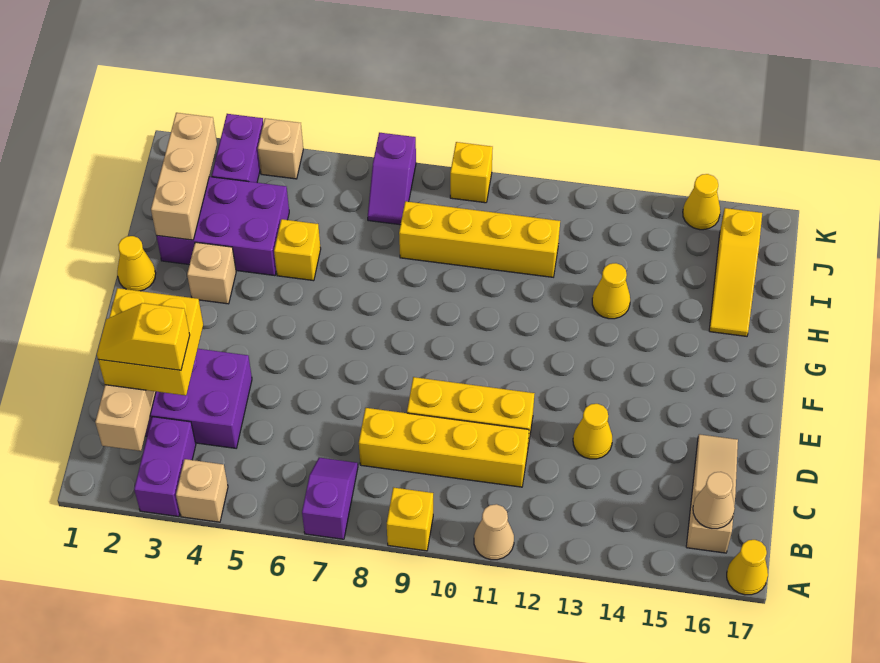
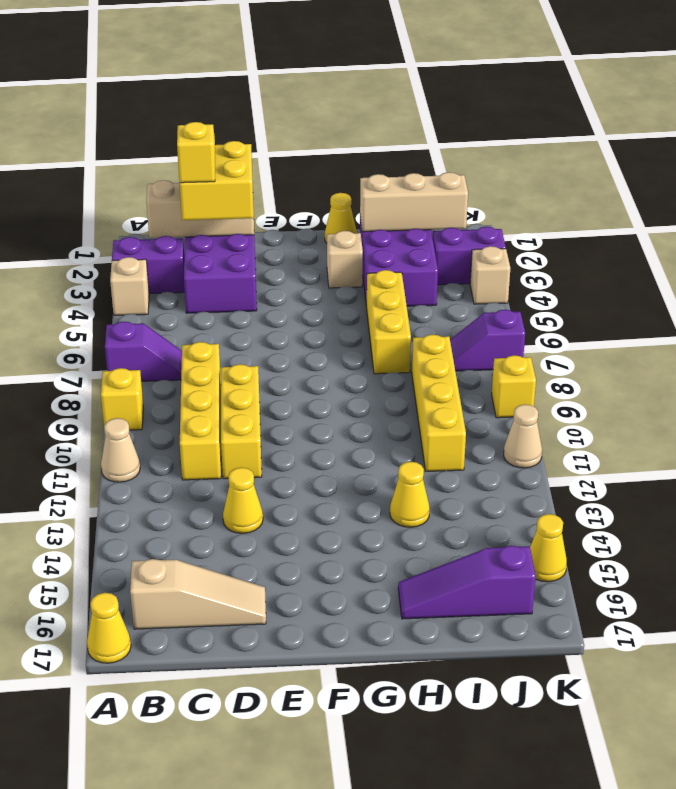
tan cone B16 level 2 -> tan cone K11 level 1
yellow brick H5 level 1 -> yellow brick H5:H7 level 1
yellow slope H16:J16 level 1 top J -> purple slope H16:J16 level 1 top J

